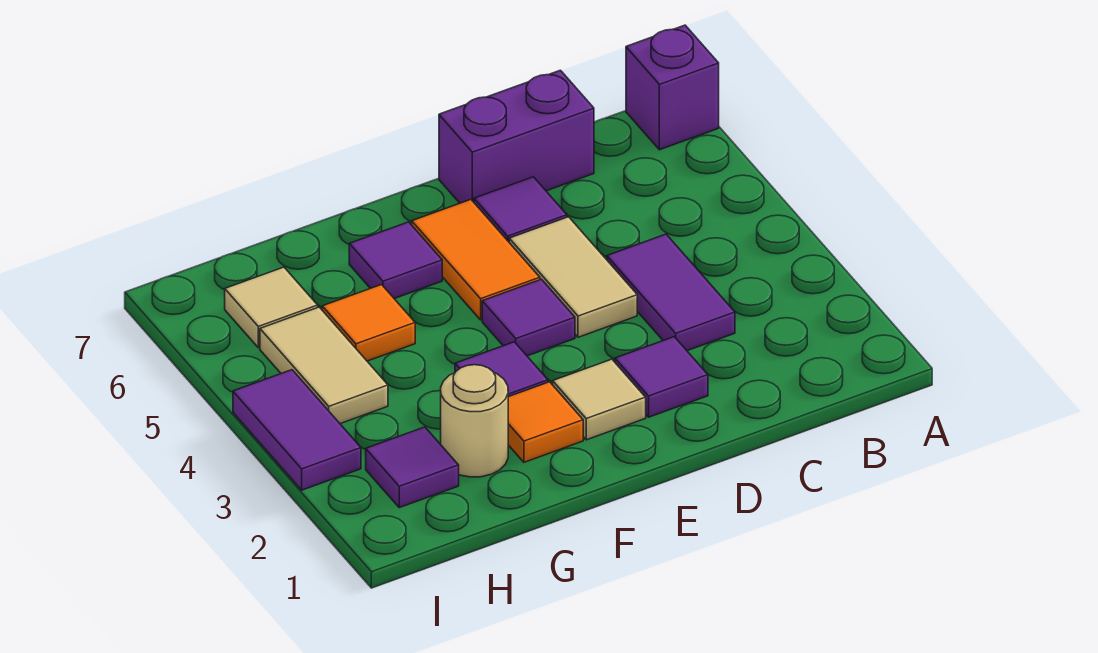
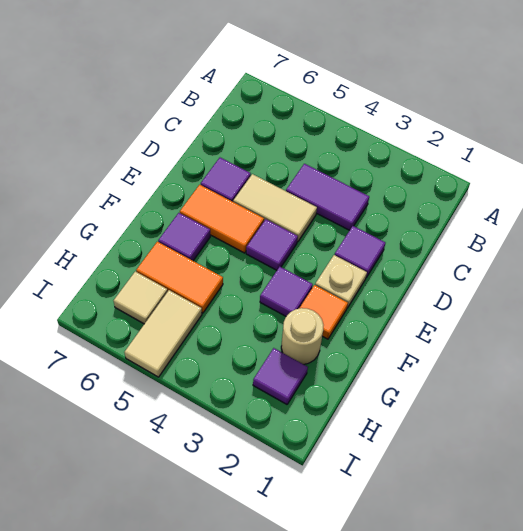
purple brick A7 level 1 -> none
purple brick C7:D7 level 1 -> none
tan tile E2 level 1 -> tan plate E2 level 1
orange tile G5 level 1 -> orange tile G5:G6 level 1
tan tile H4:H5 level 1 -> tan tile H5:I5 level 1
purple tile I3:I4 level 1 -> none

